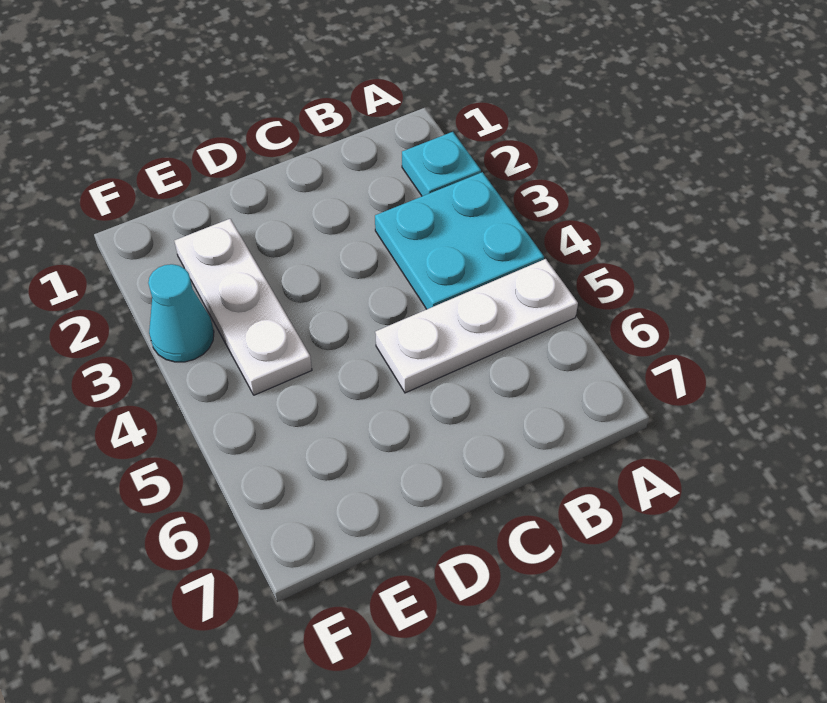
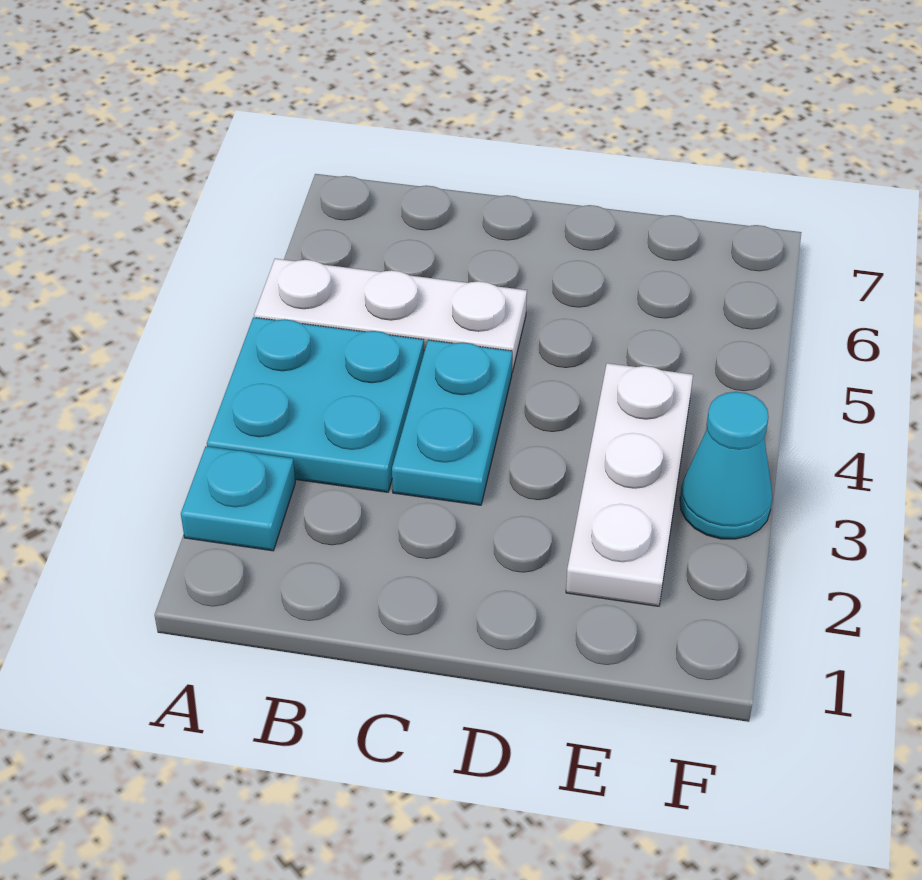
none -> cyan plate C3:C4 level 1

